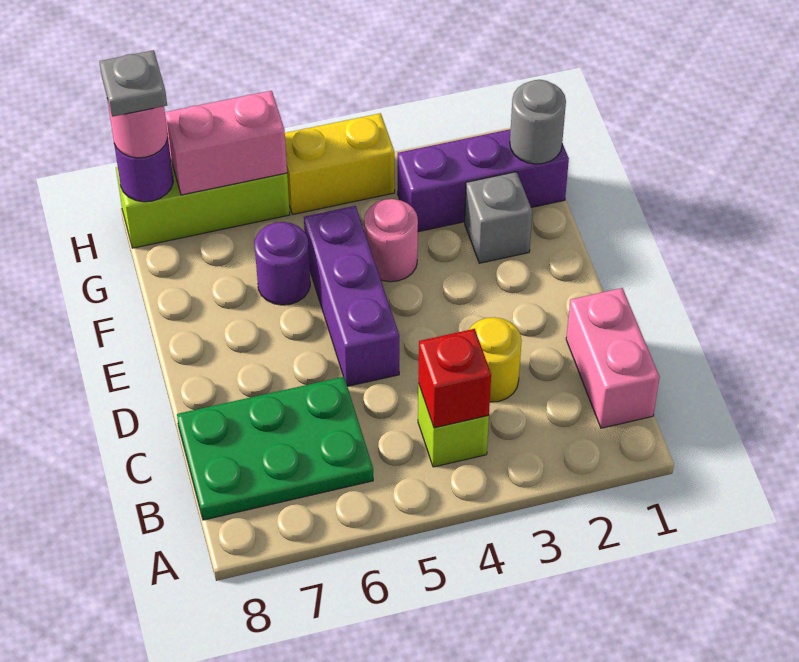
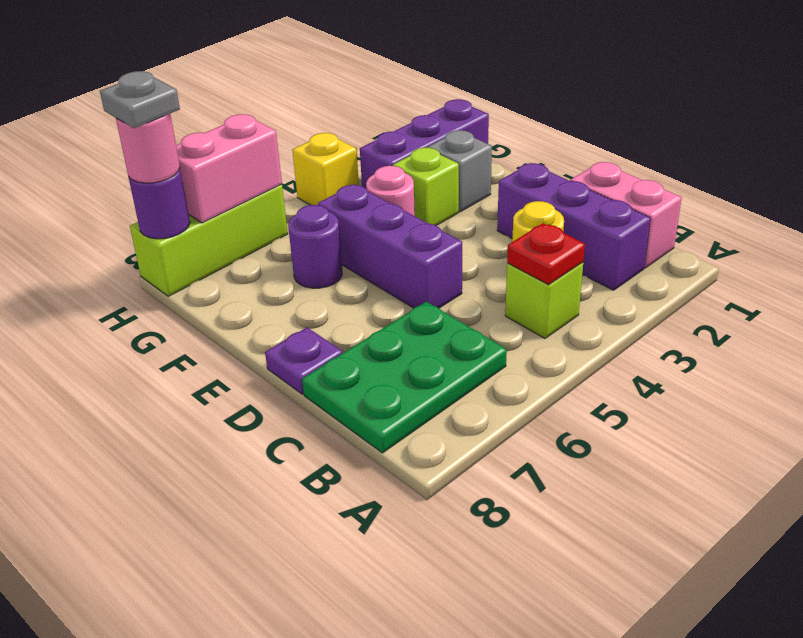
none -> purple brick B2:D2 level 1
red brick B4 level 2 -> red plate B4 level 2
none -> purple plate D8 level 1
none -> lime brick F3 level 1
grey round brick G1 level 2 -> none
yellow brick H4:H5 level 1 -> yellow brick H4 level 1

